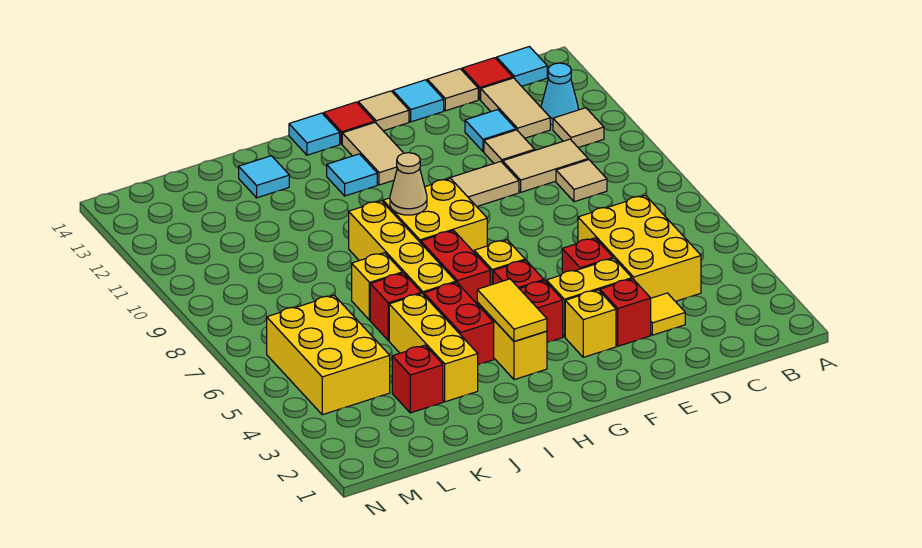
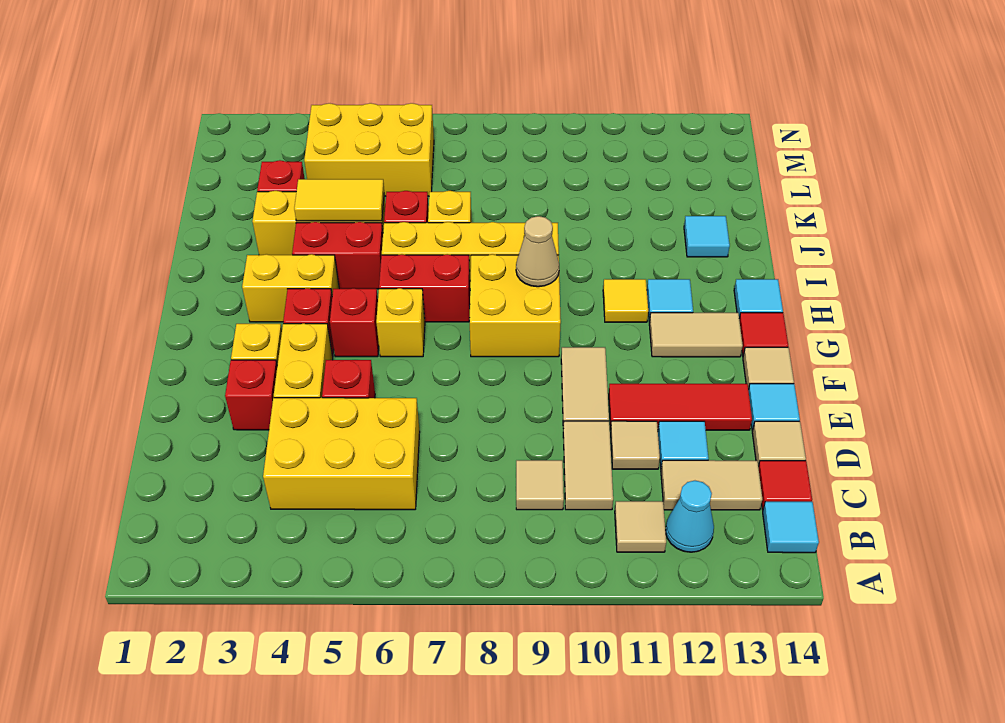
yellow tile D3 level 1 -> yellow tile H11 level 1
none -> red tile E11:E13 level 1
yellow tile H3:H4 level 2 -> yellow tile J4:J5 level 2

